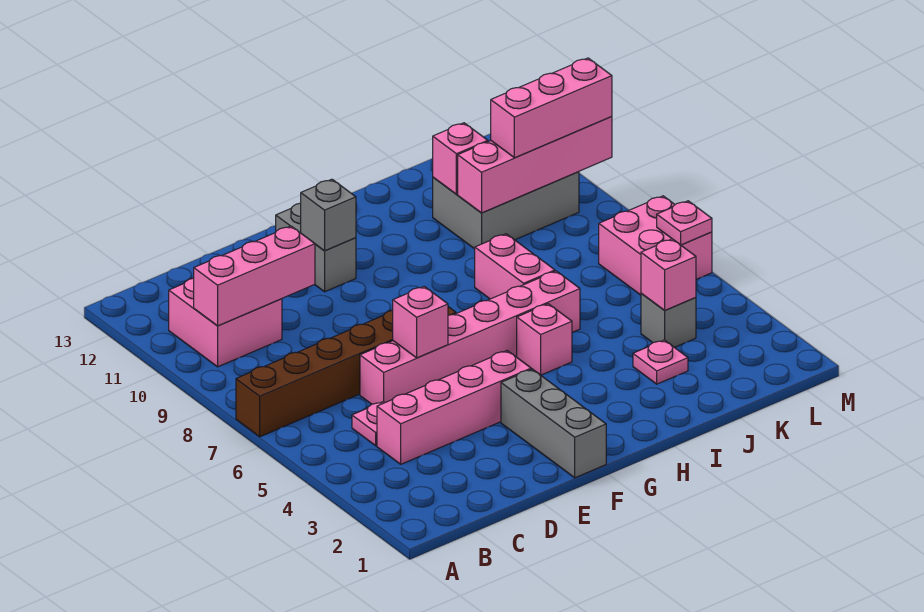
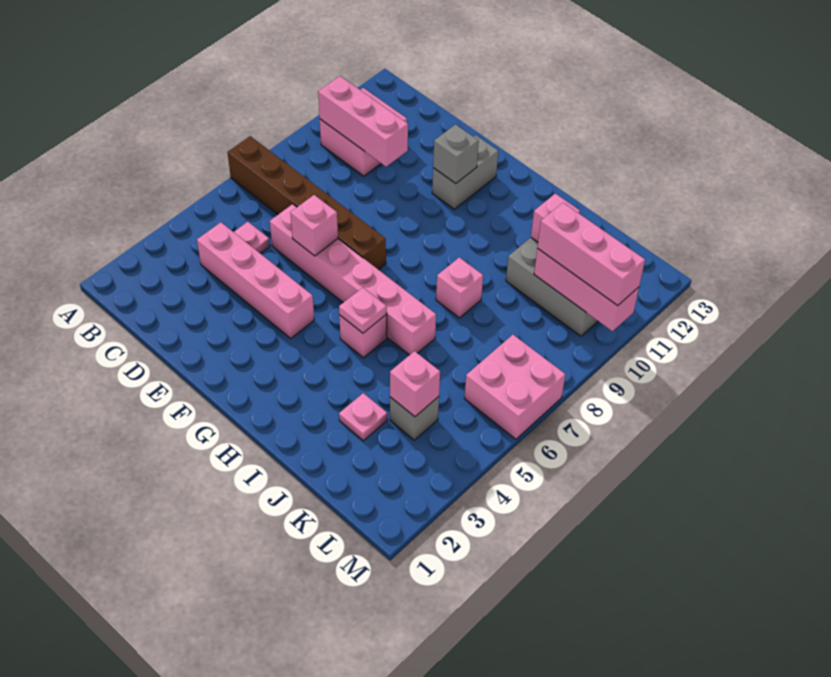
grey brick F1:F3 level 1 -> none
pink brick I7:I8 level 1 -> pink brick I8 level 1
pink brick J10:M10 level 2 -> pink brick K10:M10 level 2
pink plate M6 level 2 -> pink plate H5 level 2

